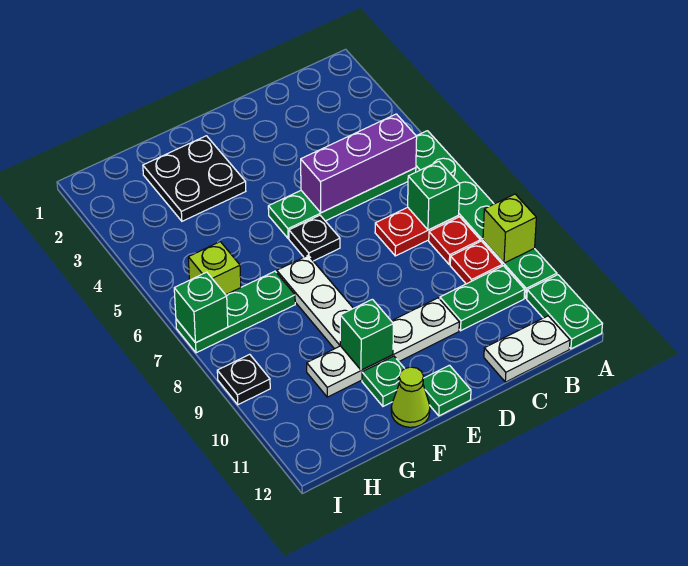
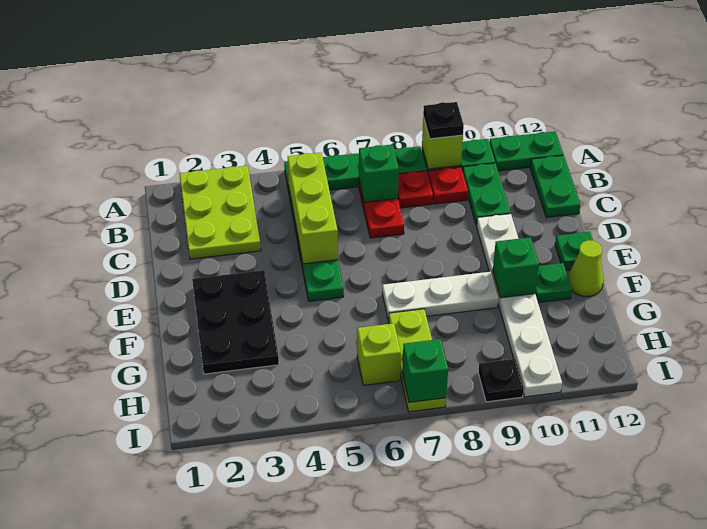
none -> lime plate A2:C3 level 1
purple brick B5:D5 level 2 -> lime brick B5:D5 level 2
white plate B12:C12 level 1 -> green plate B12:C12 level 1
white plate D10:G10 level 1 -> white plate D10:I10 level 1
black plate E6 level 1 -> black plate A9 level 3
black plate F2:G3 level 1 -> black plate E2:G3 level 1
green plate G7:I7 level 1 -> lime plate G7:I7 level 1

